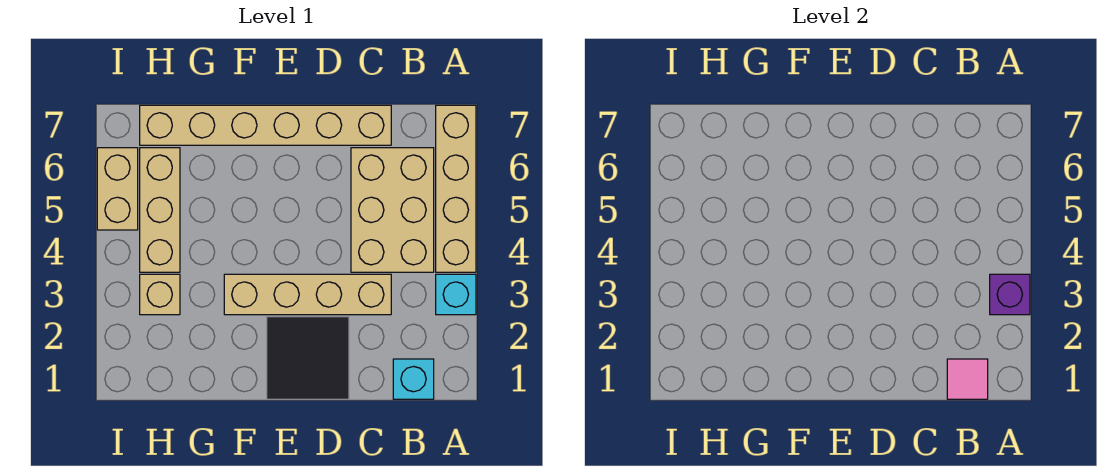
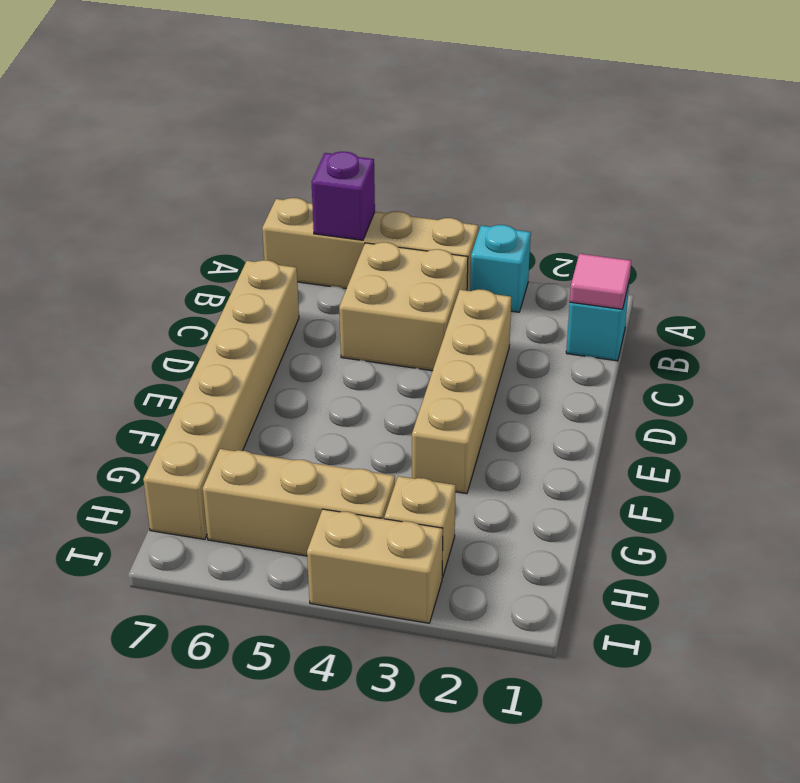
purple brick A3 level 2 -> purple brick A6 level 2
tan brick B4:C6 level 1 -> tan brick B4:C5 level 1
black tile D1:E2 level 1 -> none
tan brick I5:I6 level 1 -> tan brick I3:I4 level 1

